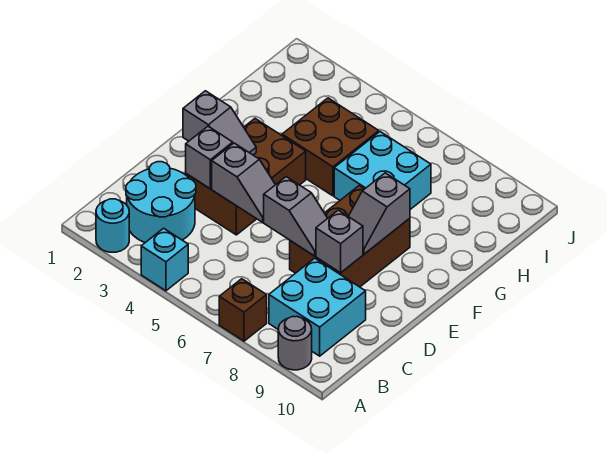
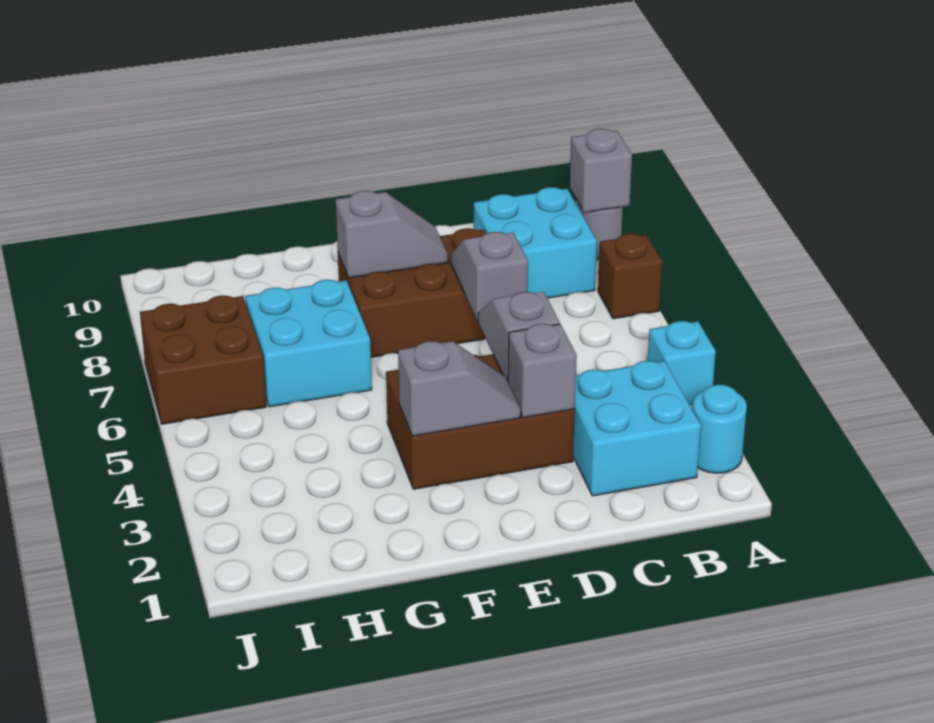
cyan round brick B2:C3 level 1 -> cyan brick B2:C3 level 1
grey brick D8 level 2 -> grey brick A9 level 2
grey slope E2:E3 level 2 top 2 -> grey slope E3:F3 level 2 top F
brown brick G4:H5 level 1 -> brown brick I6:J7 level 1

